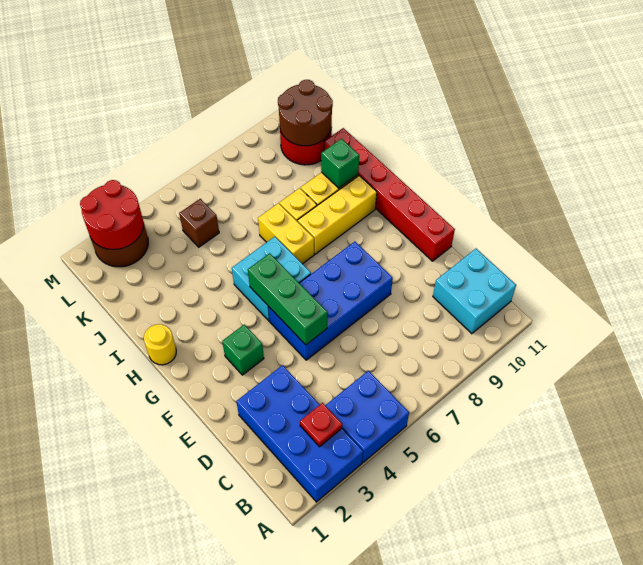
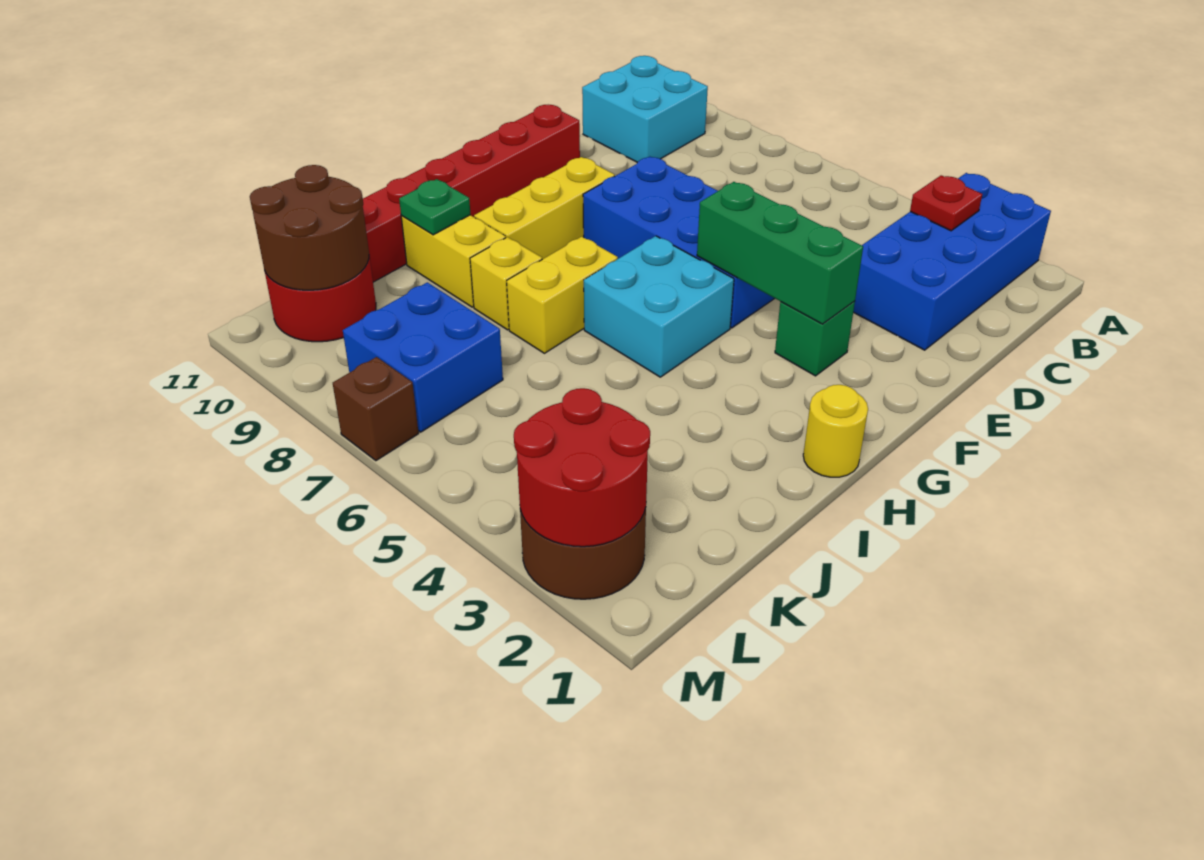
blue brick A4:B5 level 1 -> blue brick K7:L8 level 1
green brick E5:G5 level 2 -> green brick F3:F5 level 2
yellow brick H8:H10 level 1 -> yellow brick F9:H9 level 1
green brick I10 level 2 -> green plate I10 level 2
brown brick K5 level 1 -> brown brick M7 level 1

